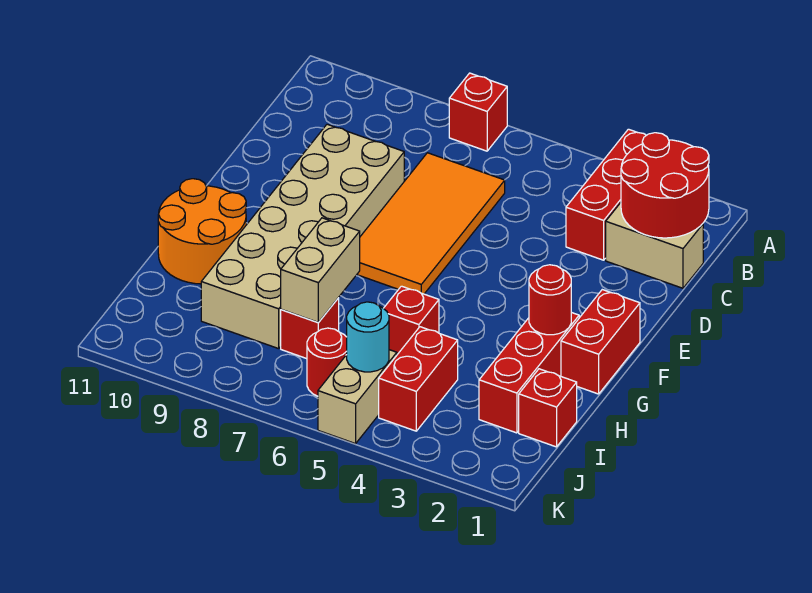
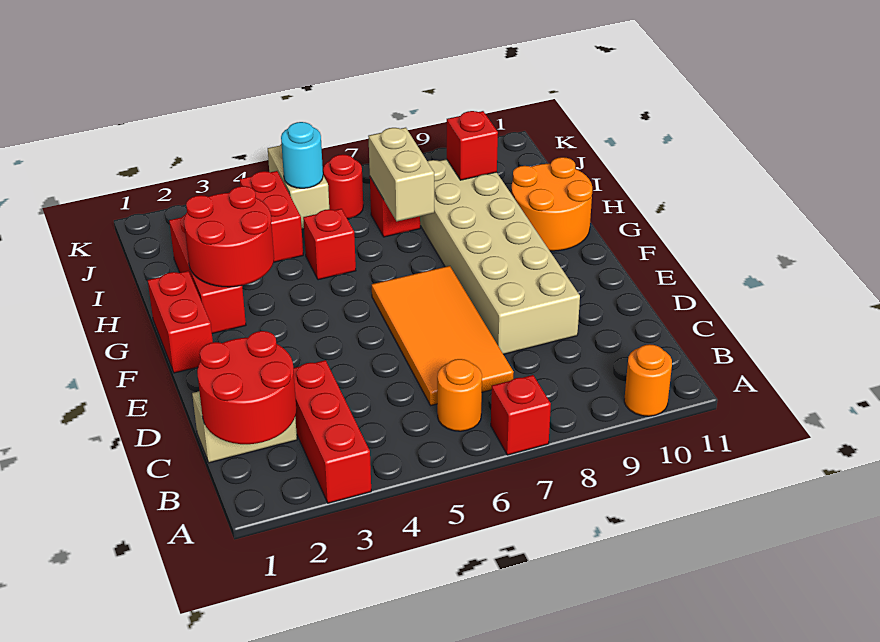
none -> orange round brick A10 level 1
none -> orange round brick B6 level 1
red round brick G2 level 2 -> red round brick G2:H3 level 2
red brick I1 level 1 -> red brick I9 level 2

